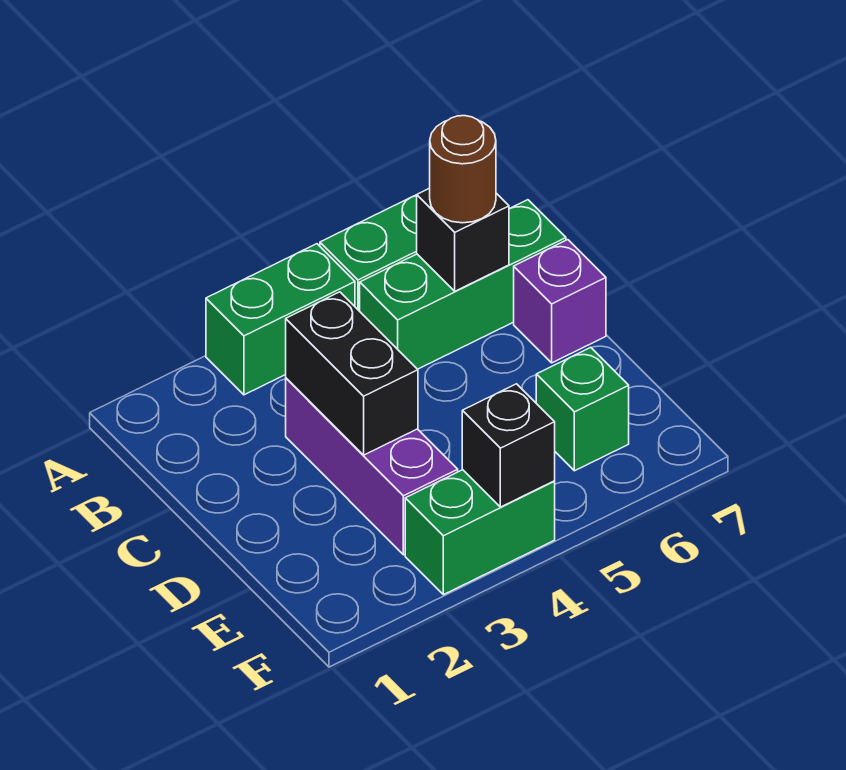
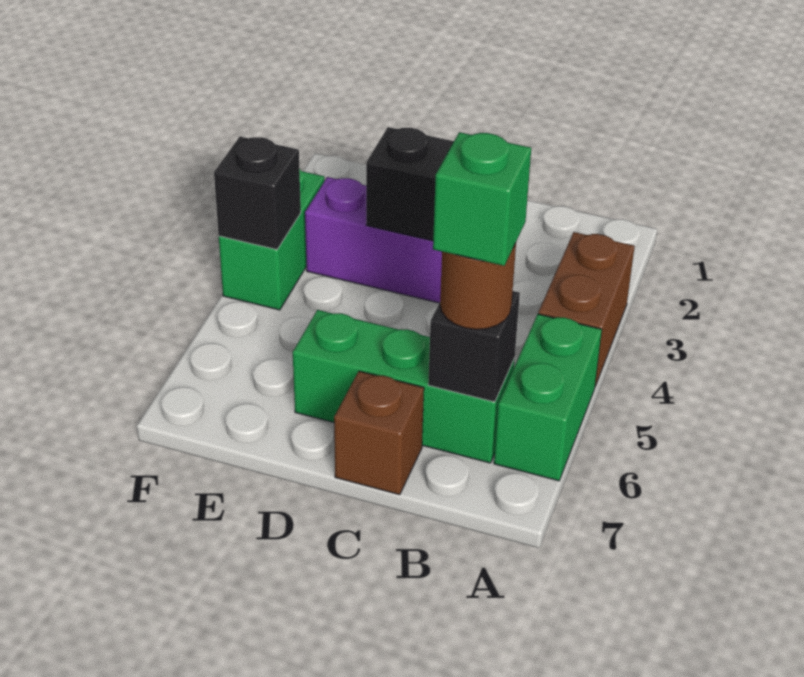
green brick A3:A4 level 1 -> brown brick A3:A4 level 1
green brick B5:B7 level 1 -> green brick B6:D6 level 1
purple brick C7 level 1 -> brown brick C7 level 1
green brick E6 level 1 -> green brick B6 level 4

